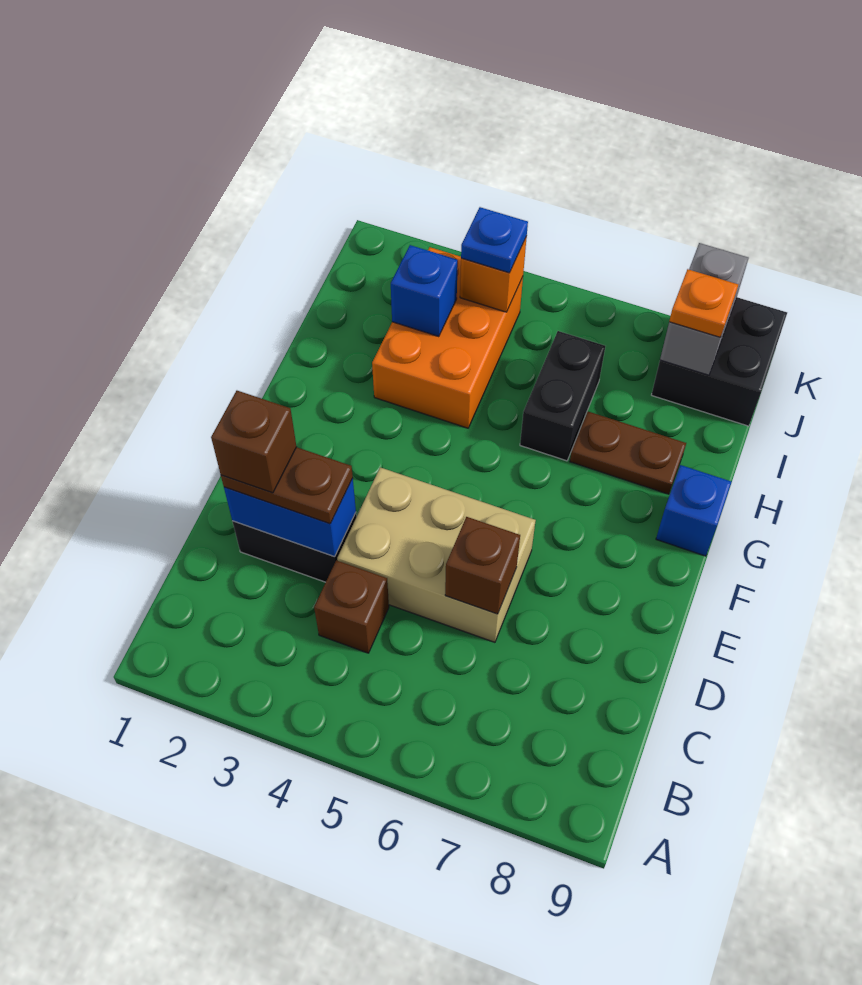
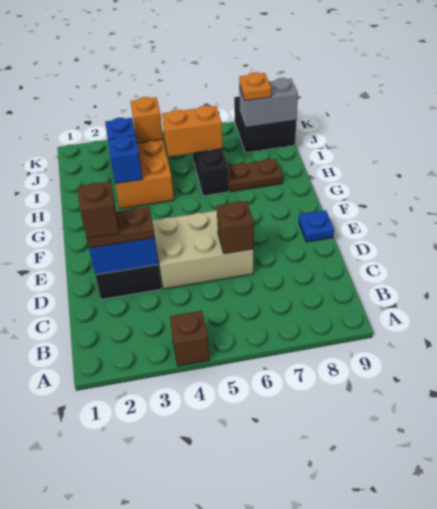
brown brick C4 level 1 -> brown brick A4 level 1
blue brick G9 level 1 -> blue brick H3 level 2
none -> orange brick I5:I6 level 2
blue plate J4 level 3 -> blue plate E9 level 1
grey brick J8:K8 level 2 -> grey brick J8:J9 level 2

